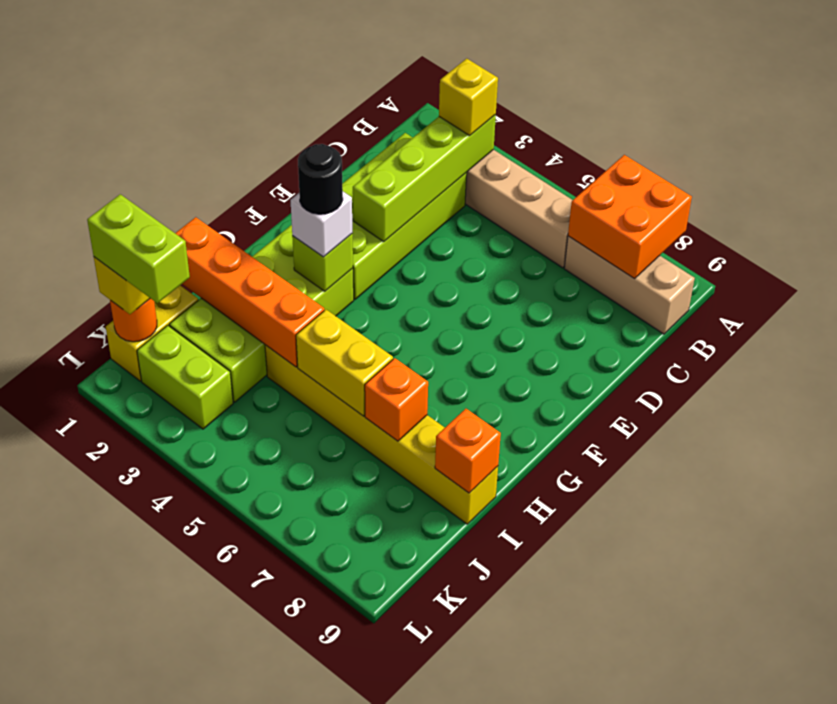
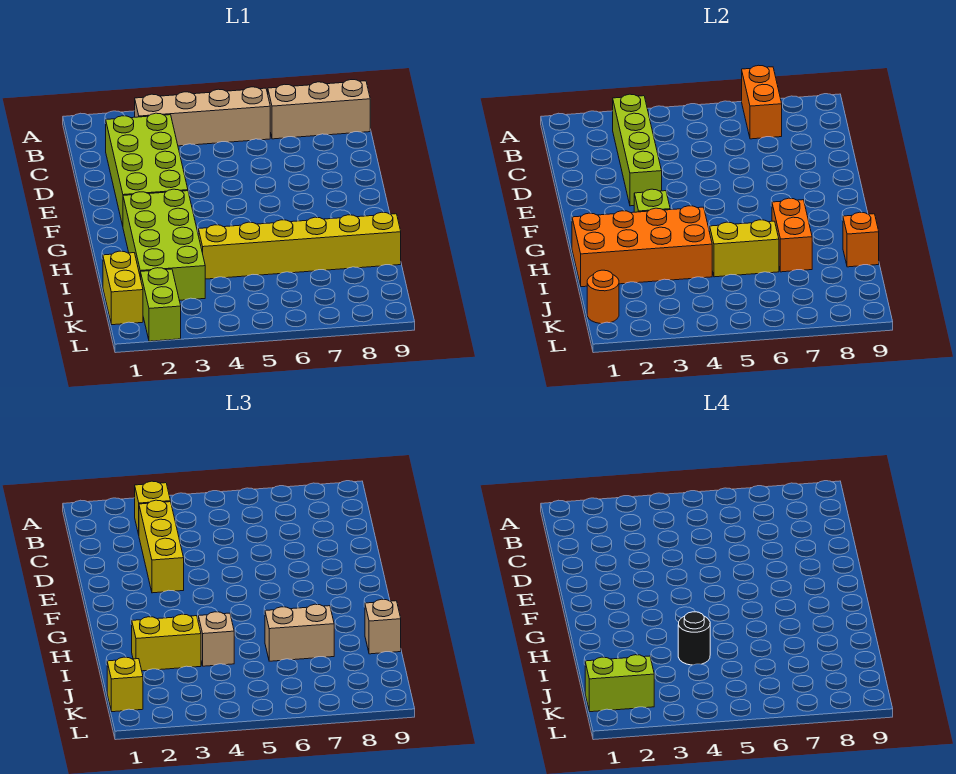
orange brick A7:B8 level 2 -> orange brick A7:B7 level 2
none -> yellow brick C3:E3 level 3
white brick G3 level 3 -> none
black round brick G3 level 4 -> black round brick I4 level 4
orange brick I1:I4 level 2 -> orange brick H1:I4 level 2
none -> yellow brick I2:I3 level 3
none -> tan brick I4 level 3
none -> tan brick I6:I7 level 3
orange brick I7 level 2 -> orange brick H7:I7 level 2
none -> tan brick I9 level 3
lime brick K2:K3 level 1 -> lime brick K2:L2 level 1

